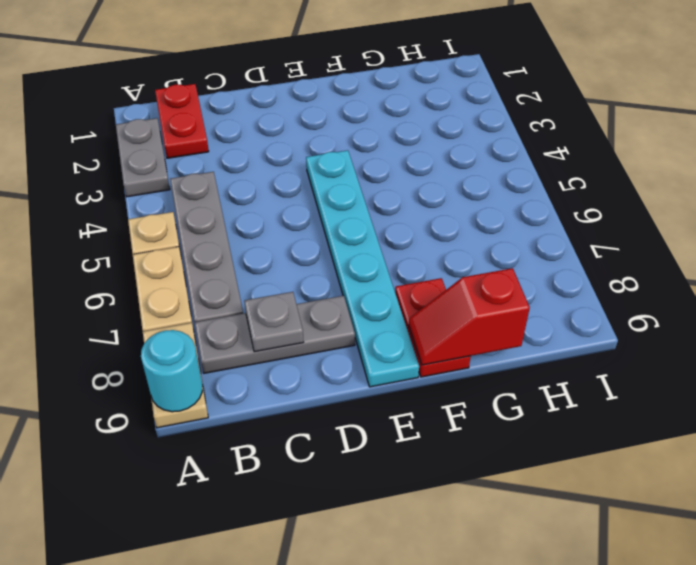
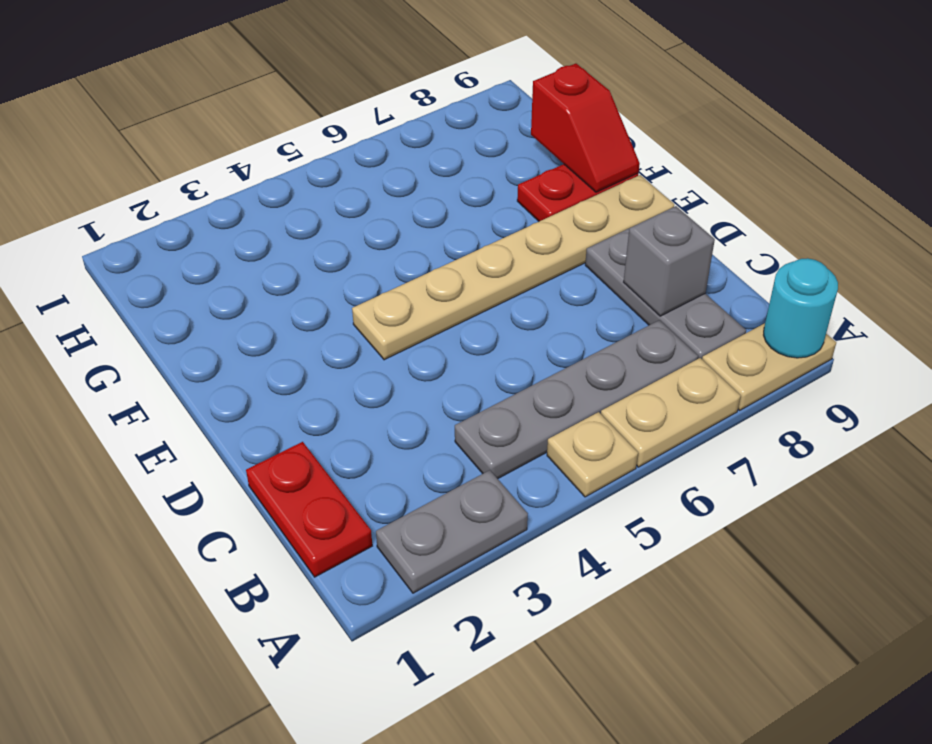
red plate B1:B2 level 1 -> red plate B1:C1 level 1
grey plate C8 level 2 -> grey brick C8 level 2
cyan plate E4:E9 level 1 -> tan plate E4:E9 level 1

